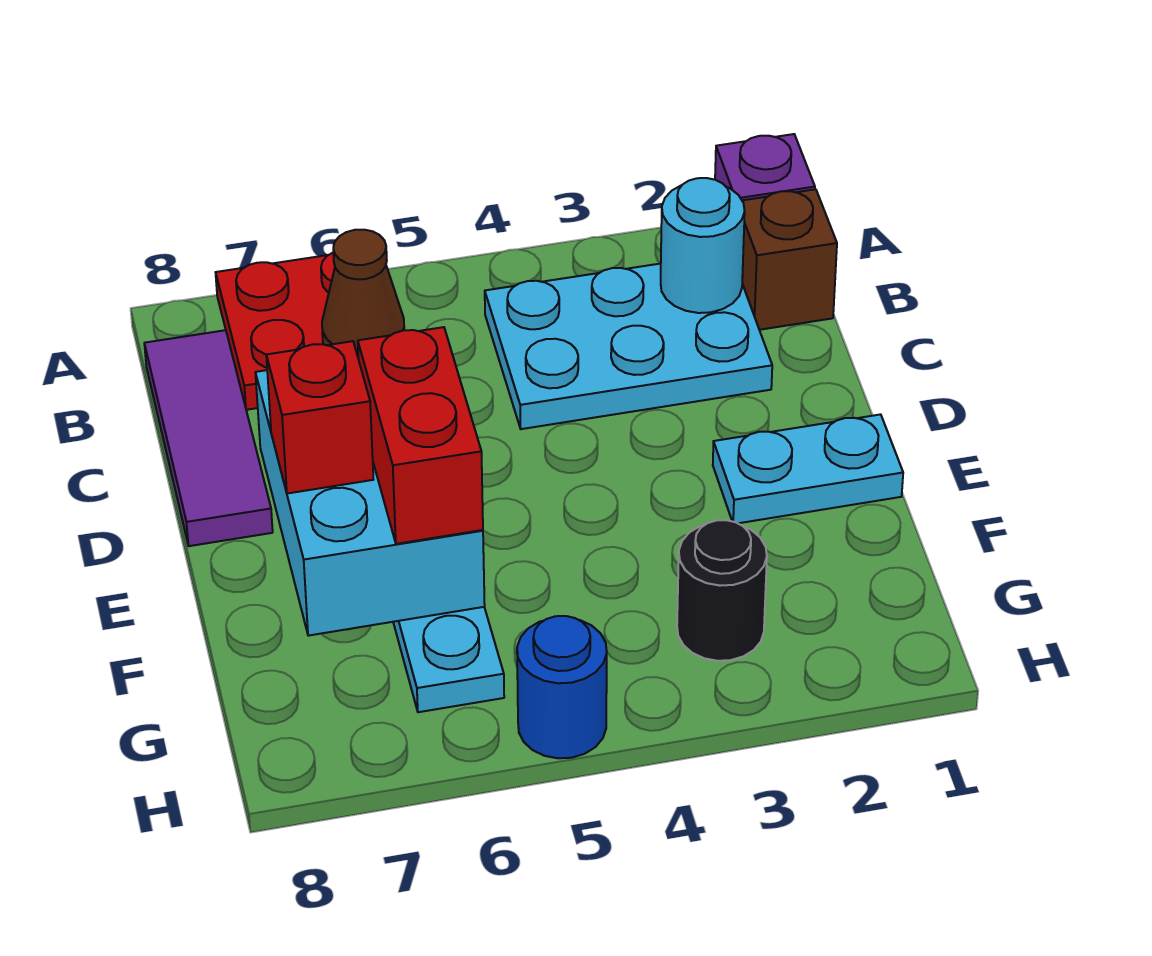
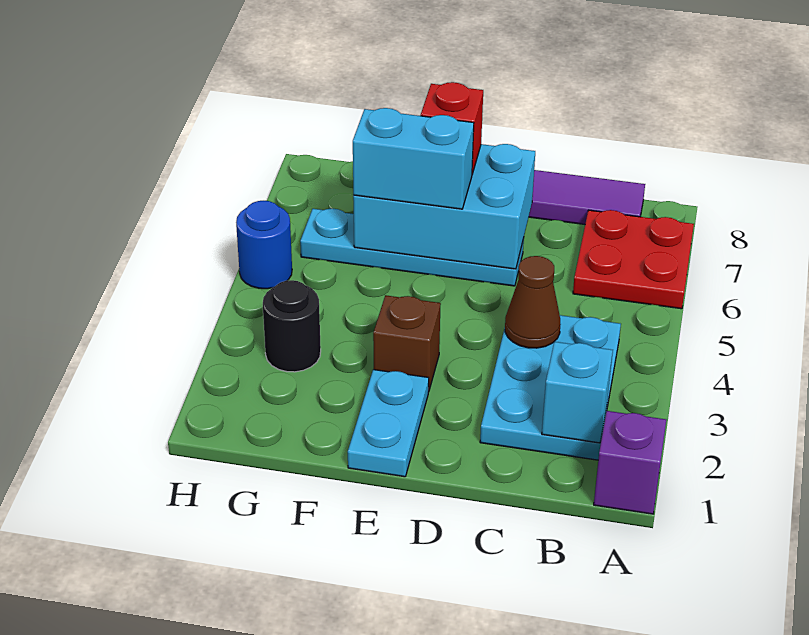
brown brick B1 level 1 -> brown brick E3 level 1
cyan round brick B2 level 2 -> cyan brick B2 level 2
brown cone B6 level 2 -> brown cone C4 level 2
red brick E6:F6 level 3 -> cyan brick E6:F6 level 3

